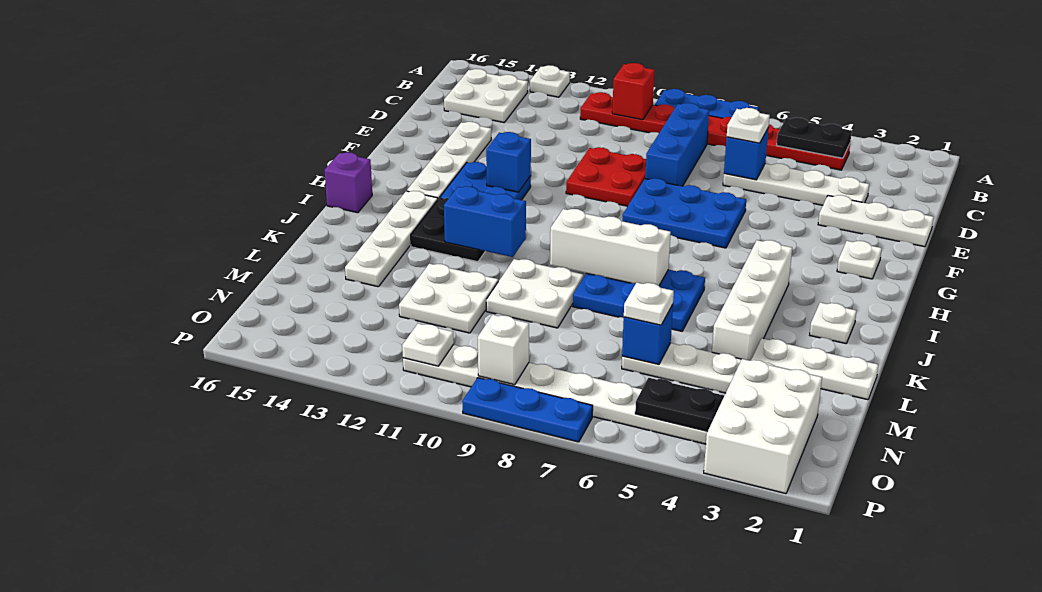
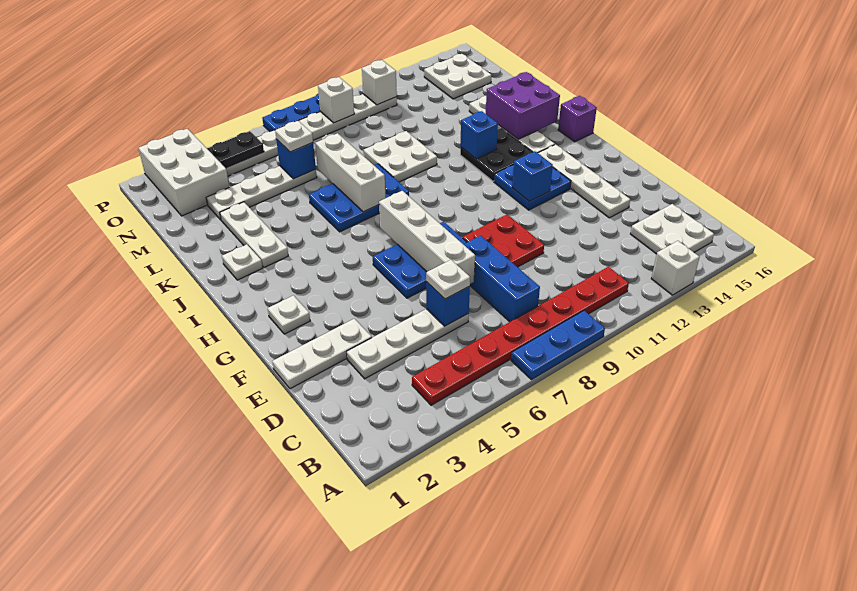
white plate A13 level 1 -> white brick A13 level 1
black plate B4:B5 level 2 -> none
red brick B10 level 2 -> none
white brick I4:L4 level 1 -> white brick E7:H7 level 2
white brick J7:J9 level 2 -> white brick J7:L7 level 2
blue brick J11:J12 level 2 -> blue brick J12 level 2
none -> purple brick J14:K15 level 2
white plate L1:L3 level 1 -> white plate J3:L3 level 1
white plate L11:M12 level 1 -> white plate N14:O15 level 1
white plate O11 level 2 -> white brick O11 level 2

